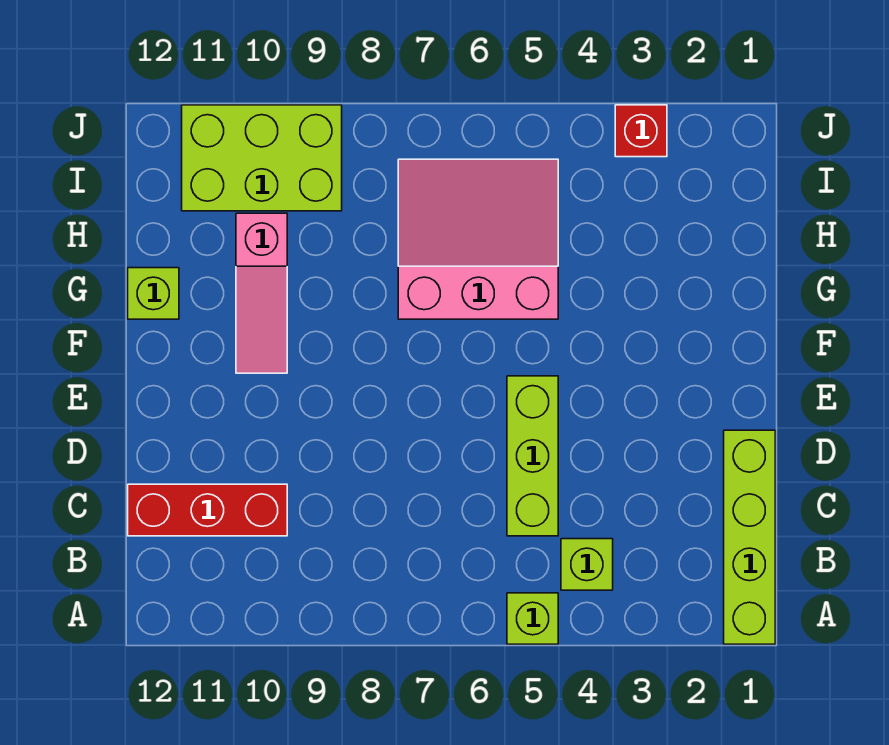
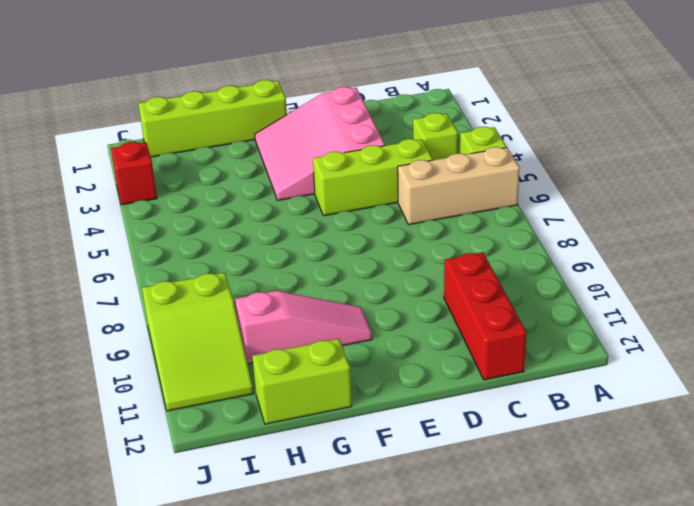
lime brick A1:D1 level 1 -> lime brick F1:I1 level 1
none -> tan brick A6:C6 level 1
pink slope G5:I7 level 1 top G -> pink slope D2:F4 level 1 top D
lime brick G12 level 1 -> lime brick G12:H12 level 1
lime brick I9:J11 level 1 -> lime slope I9:J11 level 1 top 9

